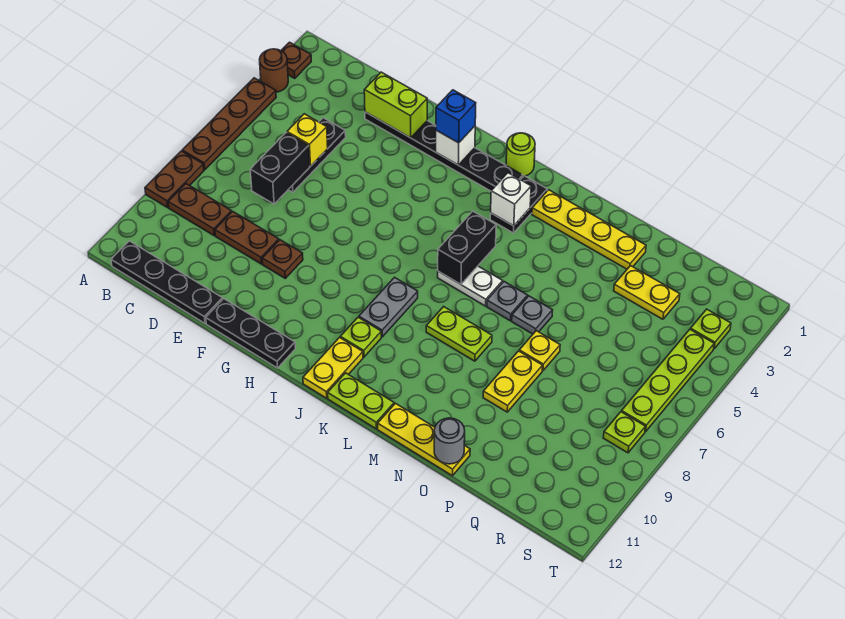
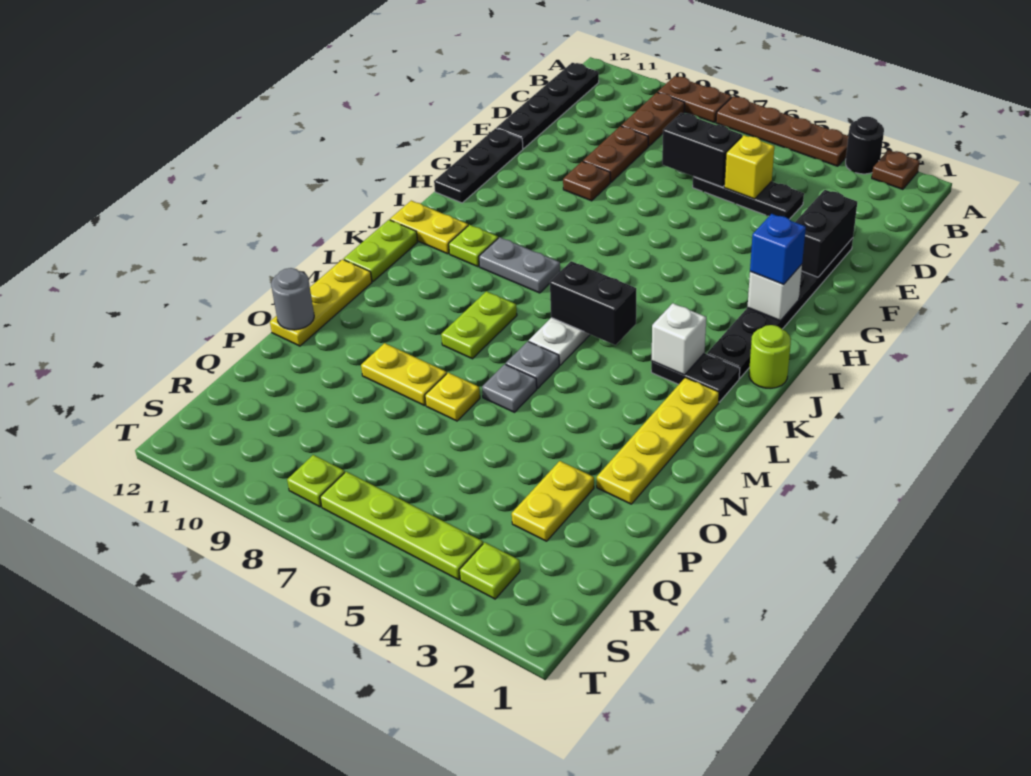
brown round brick A3 level 1 -> black round brick A3 level 1
lime brick E2:F2 level 2 -> black brick E2:F2 level 2

